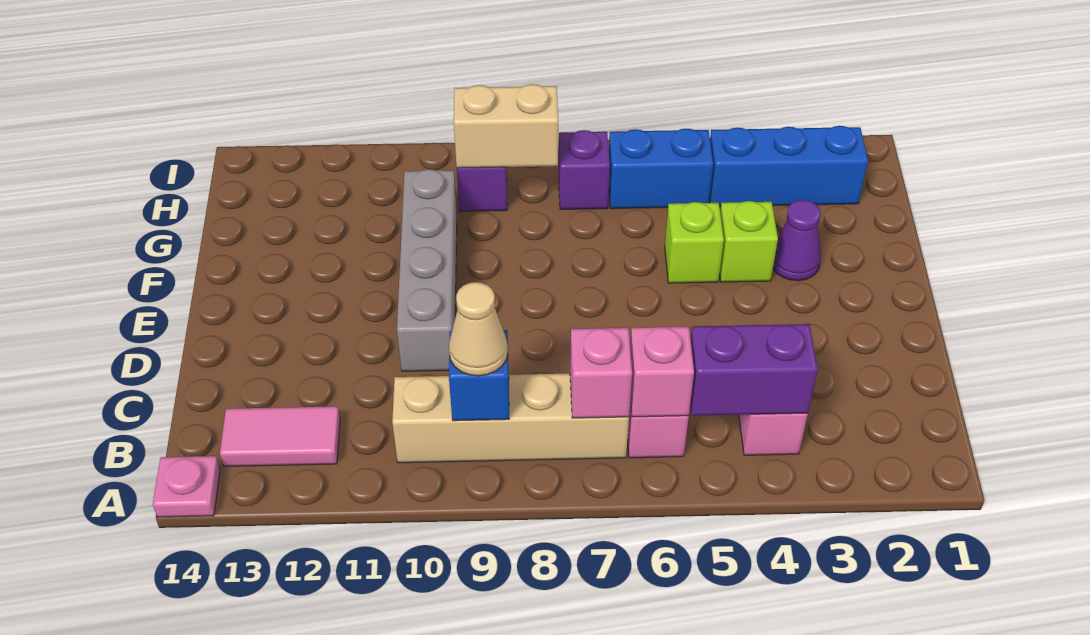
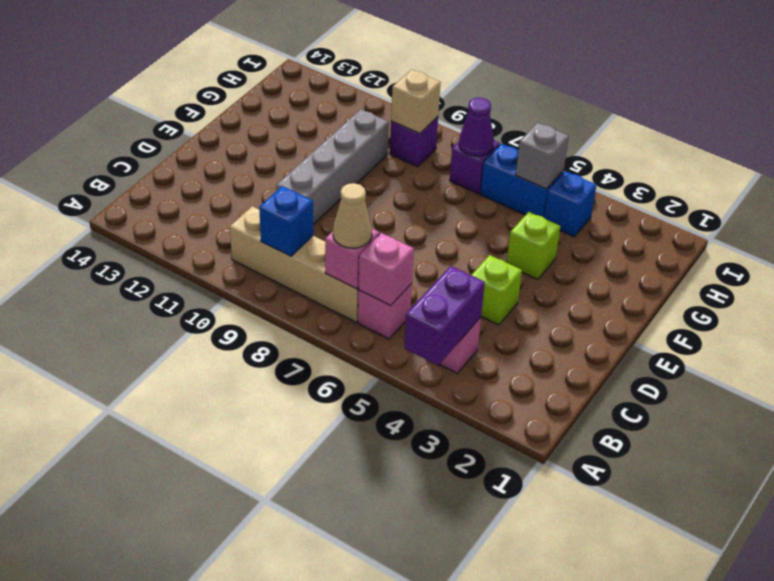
pink plate A14 level 1 -> none
purple brick B4:B5 level 2 -> purple brick A4:B4 level 2
tan cone B9 level 3 -> tan cone B7 level 3
pink tile B12:B13 level 1 -> none
purple cone F3 level 1 -> purple cone H7 level 2
lime brick F5 level 1 -> lime brick D4 level 1
blue brick H2:H4 level 1 -> blue brick H4 level 1
none -> grey brick H5 level 2
tan brick H8:H9 level 2 -> tan brick H9 level 2

